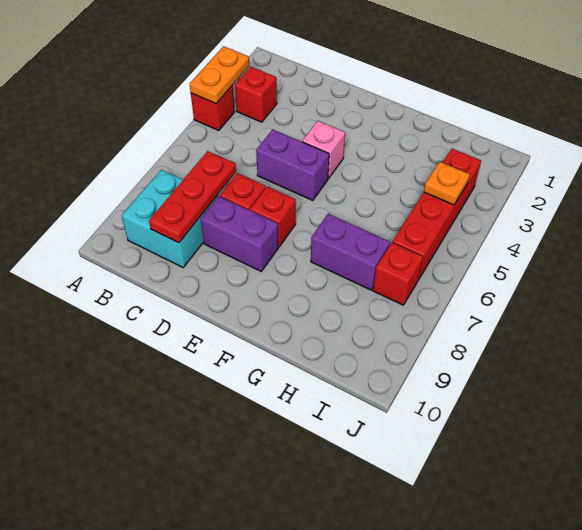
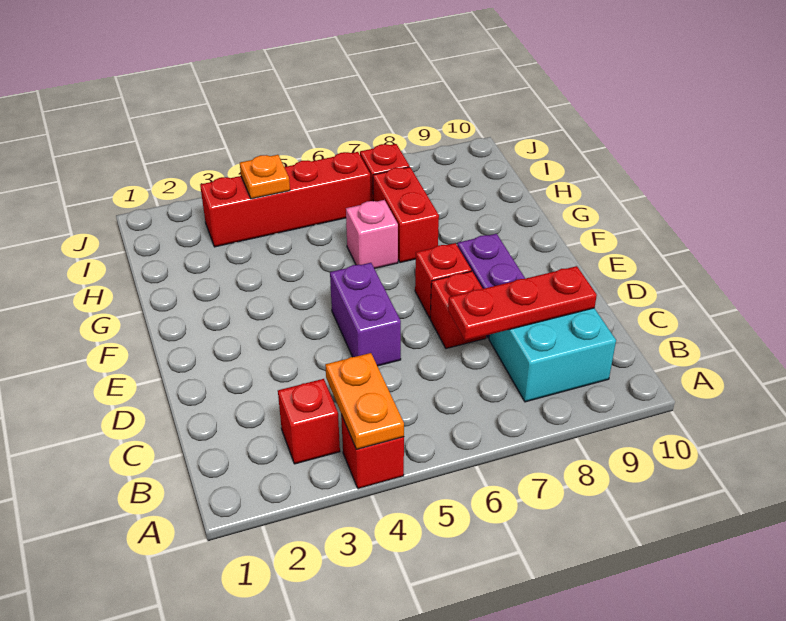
orange plate A3:A4 level 2 -> orange plate A4:B4 level 2
pink brick E4 level 1 -> pink brick G6 level 1
purple brick G7:H7 level 1 -> red brick G7:H7 level 1

